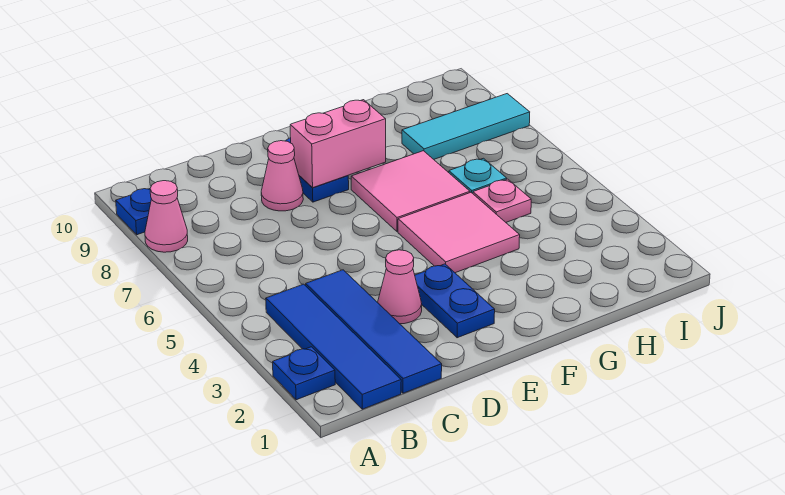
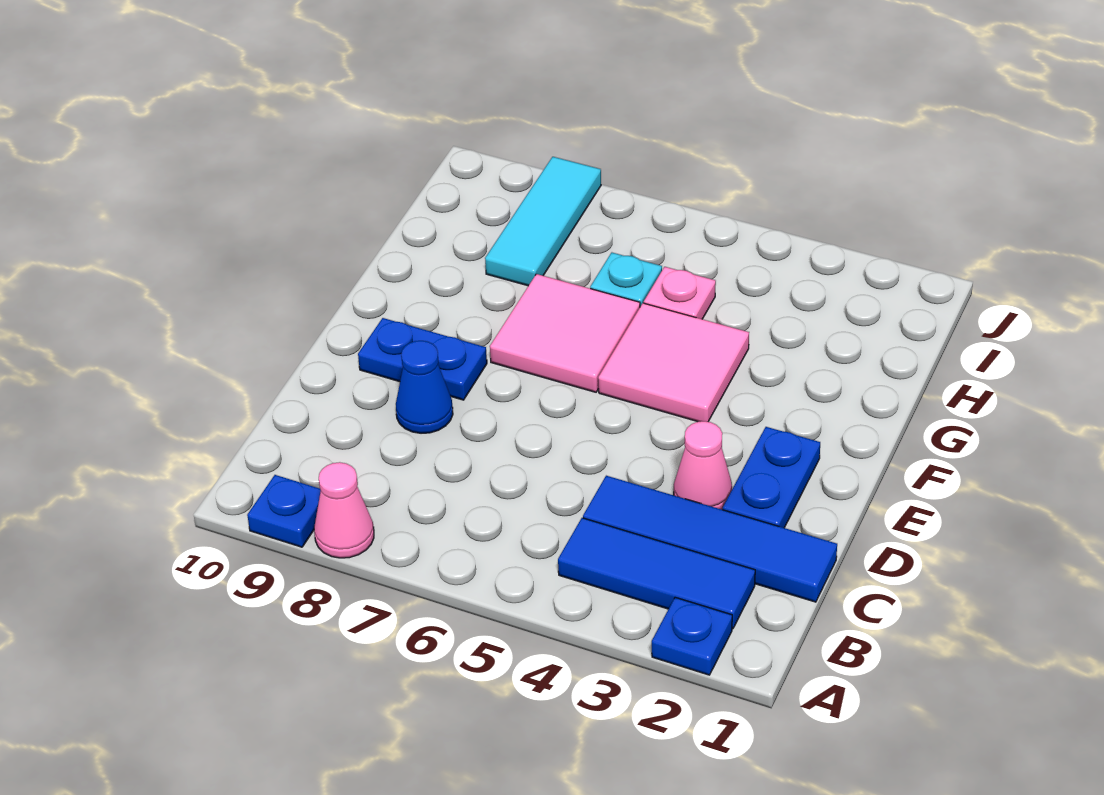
blue tile B1:B4 level 1 -> blue tile B2:B4 level 1
pink cone D8 level 1 -> blue cone D8 level 1
blue plate E2:E3 level 1 -> blue plate D2:E2 level 1
pink brick E8:F8 level 2 -> none

